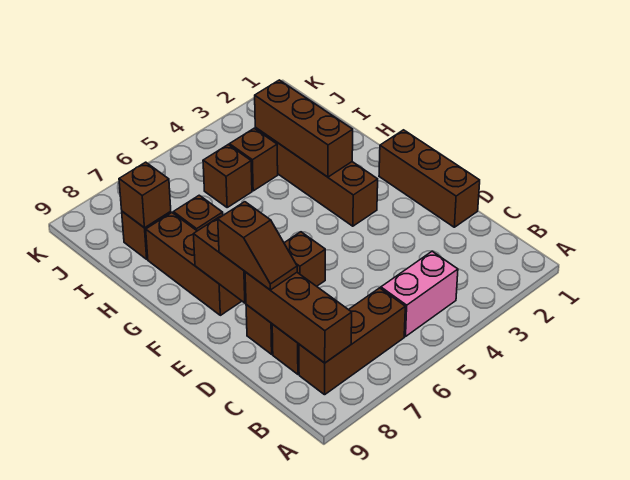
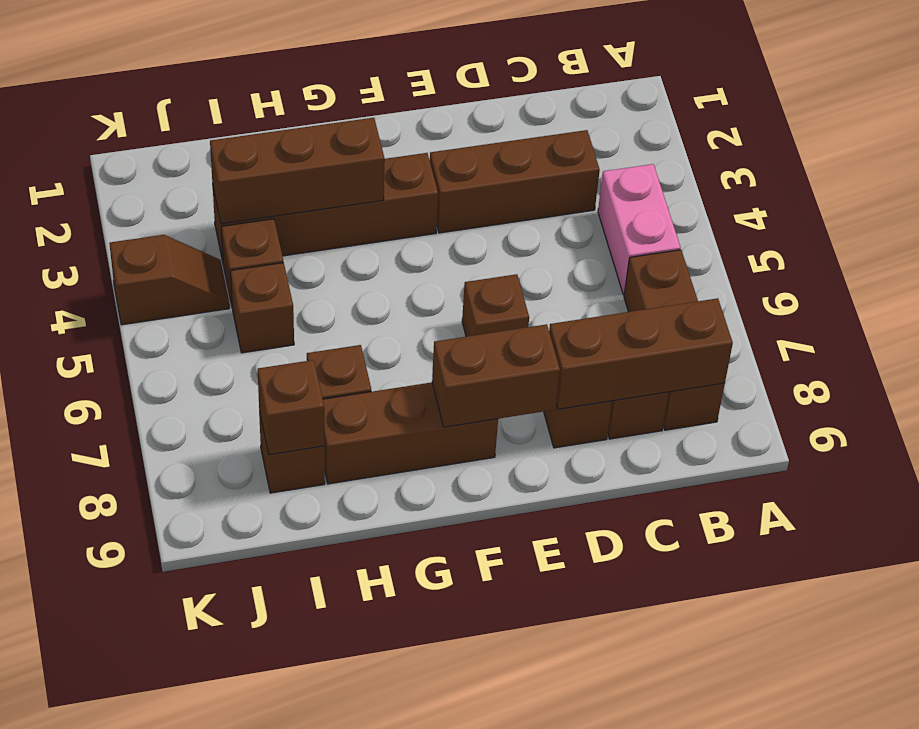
brown brick D1:F1 level 1 -> brown brick C3:E3 level 1
brown slope D8:E8 level 3 top E -> brown slope J4:K4 level 1 top K

